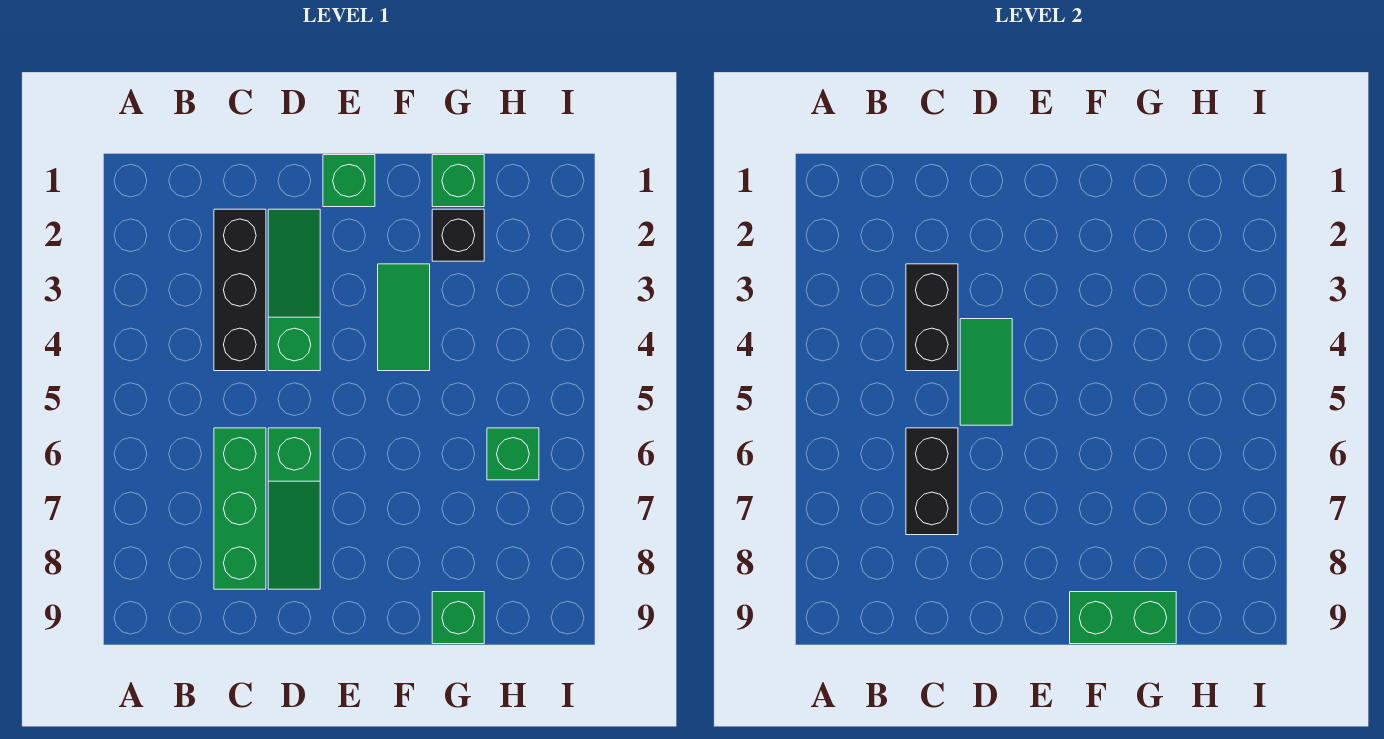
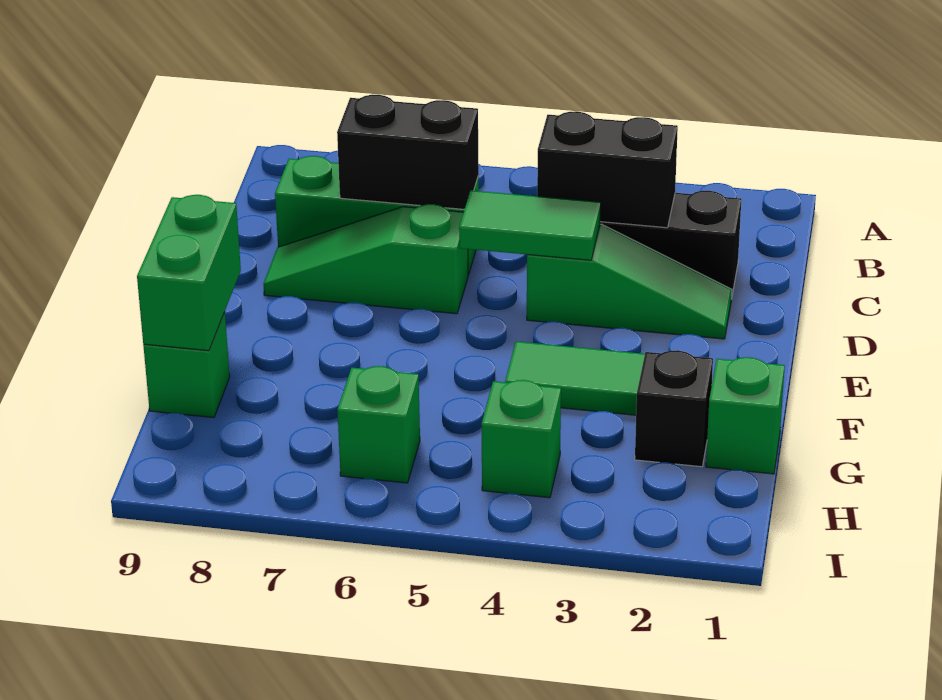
green brick E1 level 1 -> green brick H4 level 1

